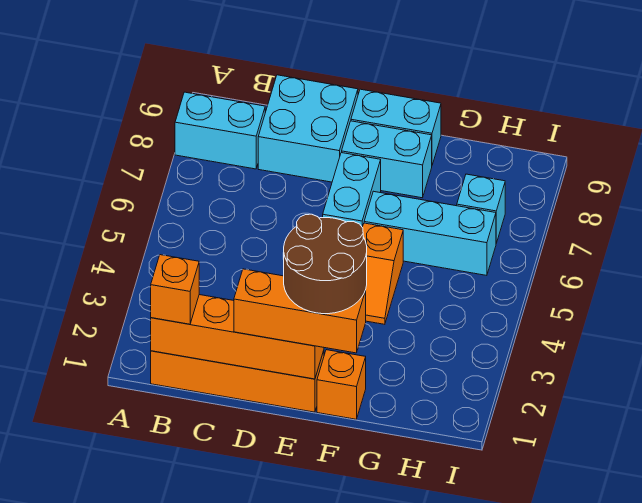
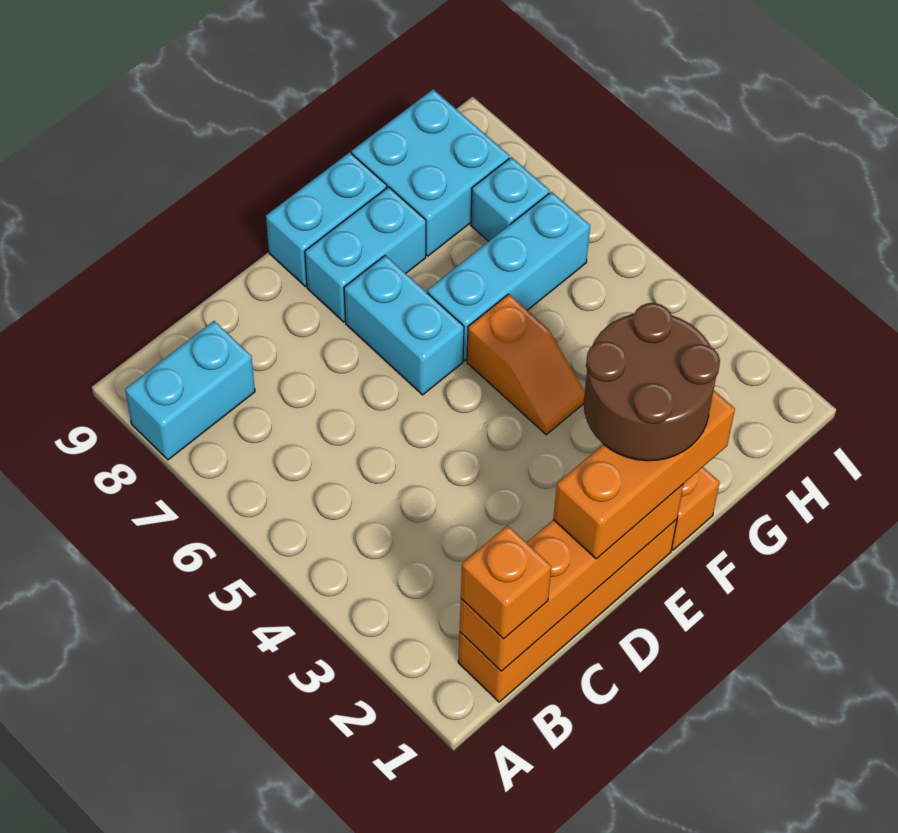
cyan brick C8:D9 level 1 -> cyan brick G8:H9 level 1

